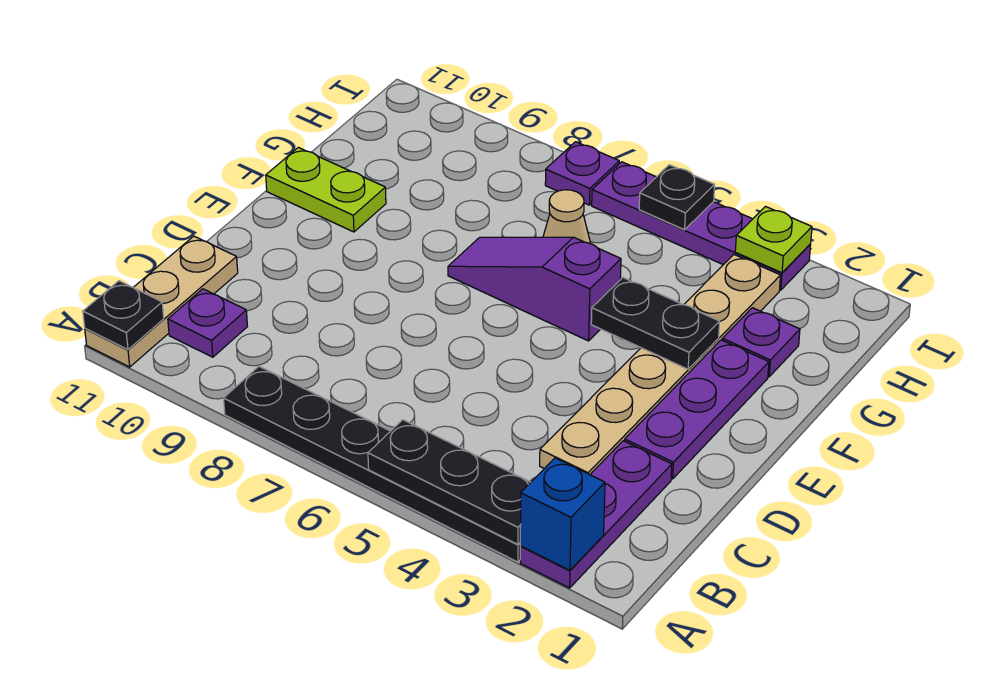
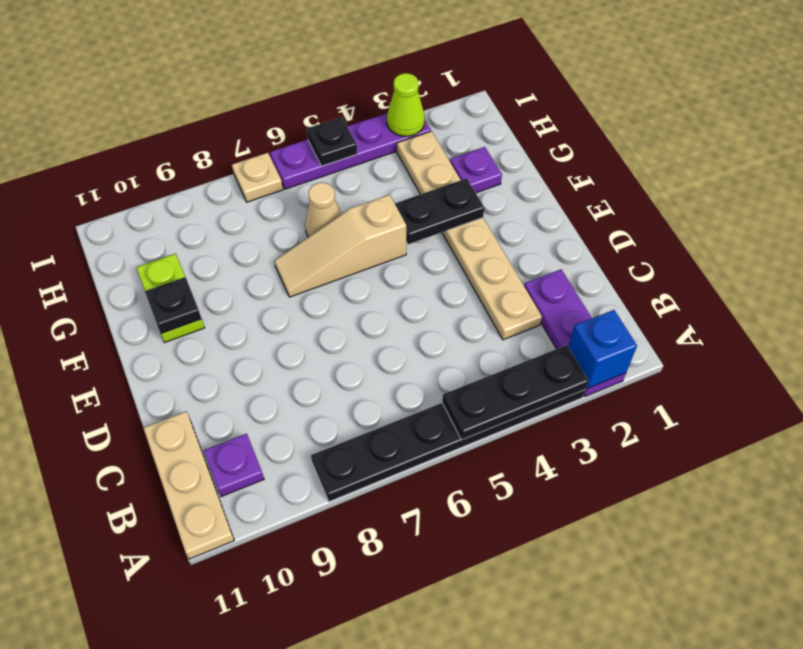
black plate A11 level 2 -> black plate F10 level 2
purple plate D2:F2 level 1 -> none
purple slope F5:F7 level 1 top 5 -> tan slope F5:F7 level 1 top 5
lime plate F10:F11 level 1 -> lime plate F10:G10 level 1
lime plate I3 level 2 -> lime cone I3 level 2
purple plate I7 level 1 -> tan plate I7 level 1

